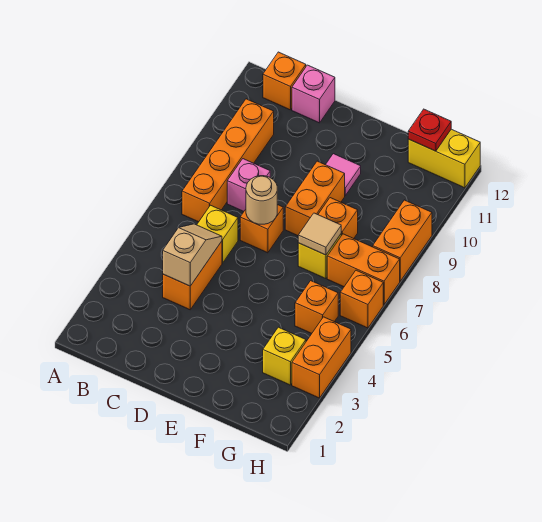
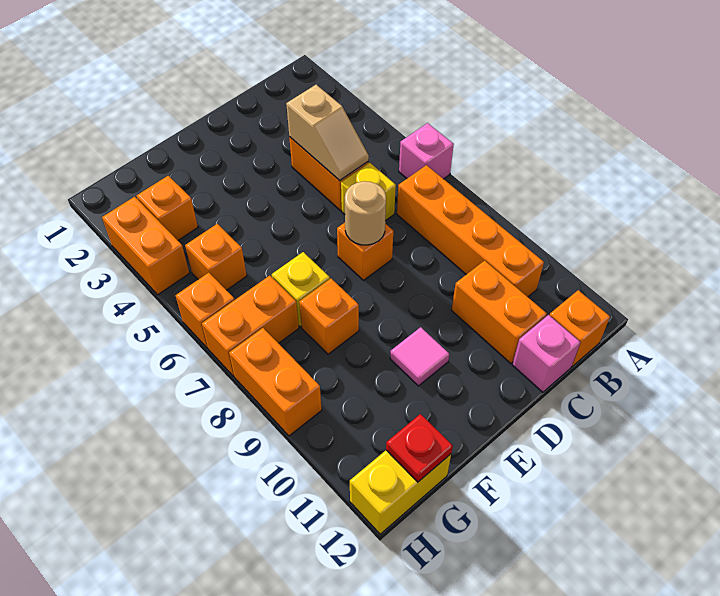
pink brick C8 level 1 -> pink brick A6 level 1
orange brick E8:E9 level 1 -> orange brick C10:C11 level 1
tan tile F7 level 2 -> none
yellow brick G3 level 1 -> orange brick G3 level 1

